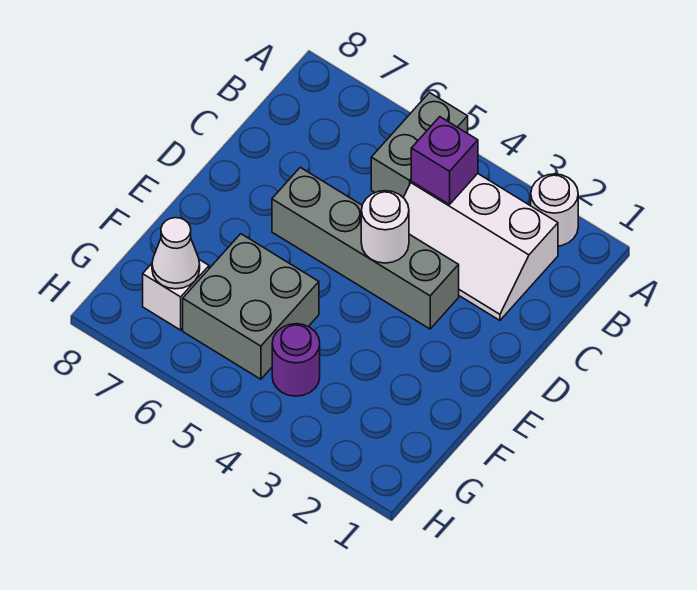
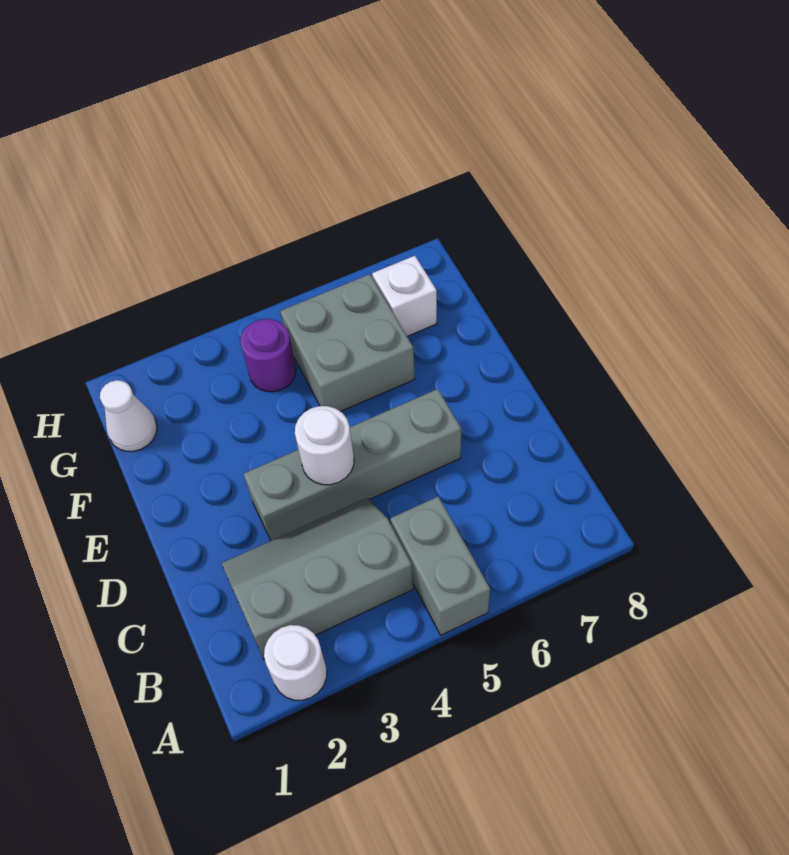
white slope B2:C4 level 1 top B -> grey slope B2:C4 level 1 top B
purple brick B4 level 2 -> none
white cone G7 level 2 -> white cone G1 level 1

